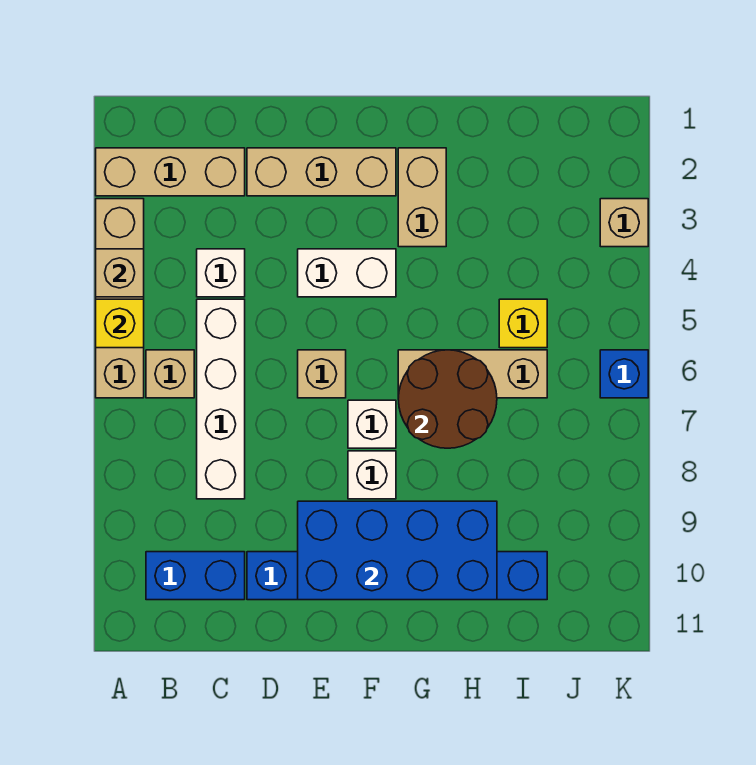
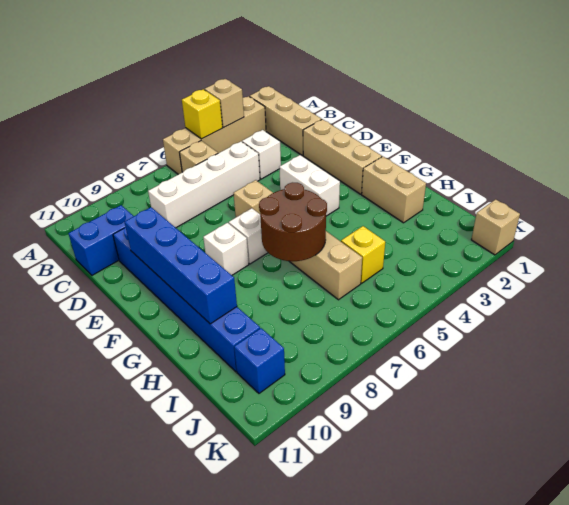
blue brick B10:C10 level 1 -> blue brick C10:C11 level 1
blue brick E9:H10 level 2 -> blue brick E10:H10 level 2
tan brick G2:G3 level 1 -> tan brick G2:H2 level 1
tan brick K3 level 1 -> tan brick K1 level 1
blue brick K6 level 1 -> blue brick J10 level 1

